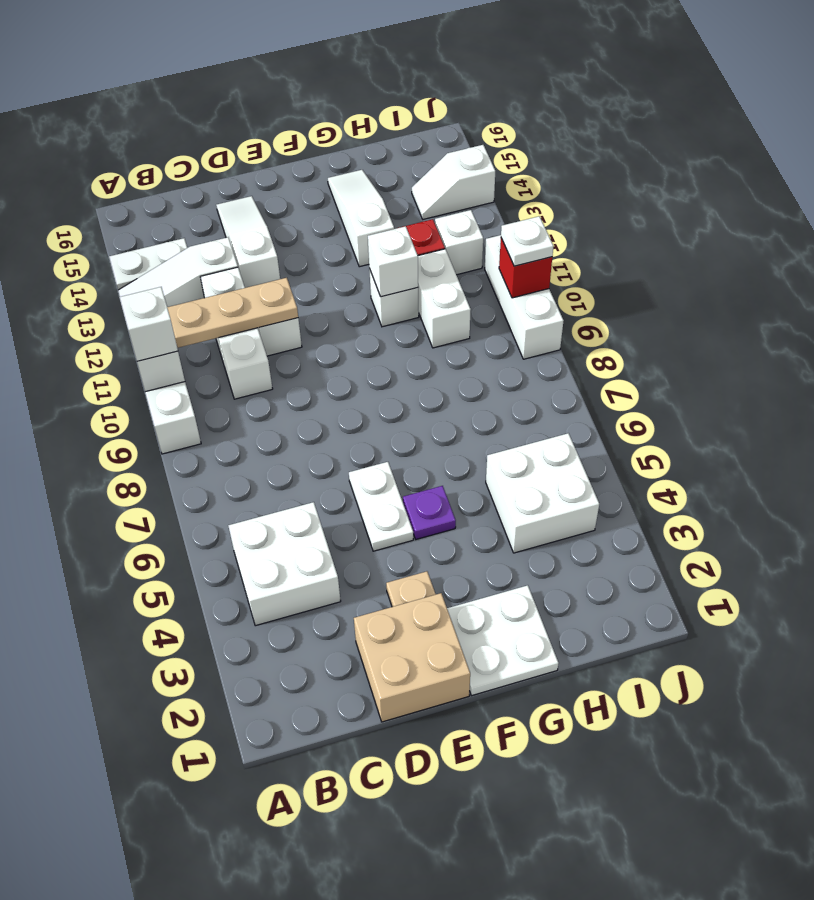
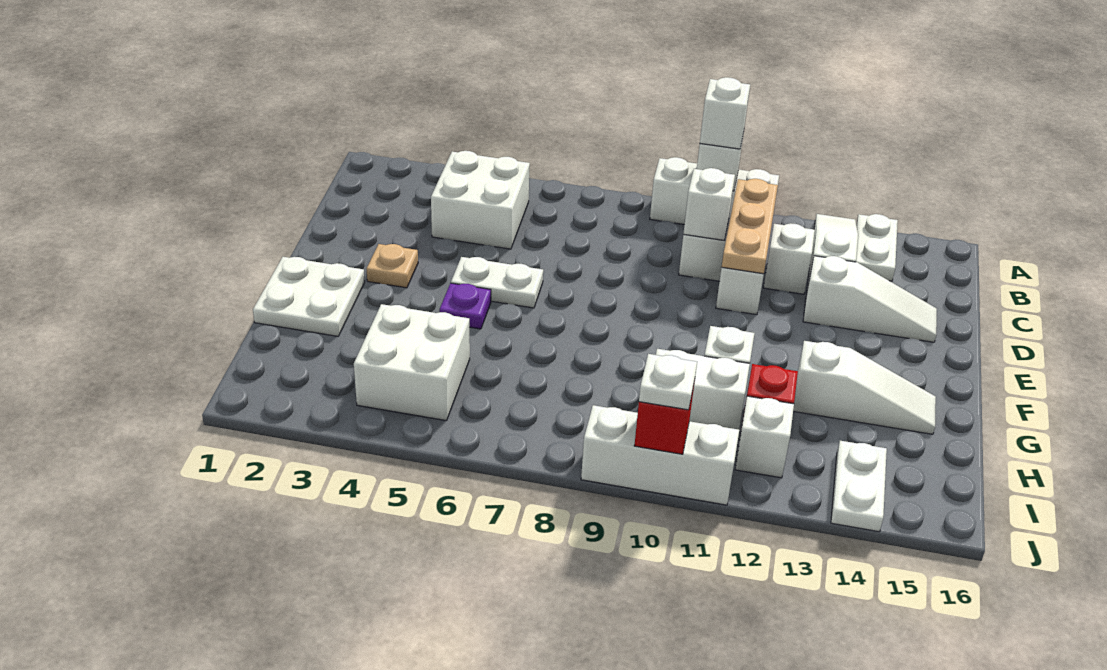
tan brick D1:E2 level 1 -> none
white brick G11 level 2 -> white brick C10 level 2
white slope I14:J14 level 1 top J -> white plate I14:J14 level 1

